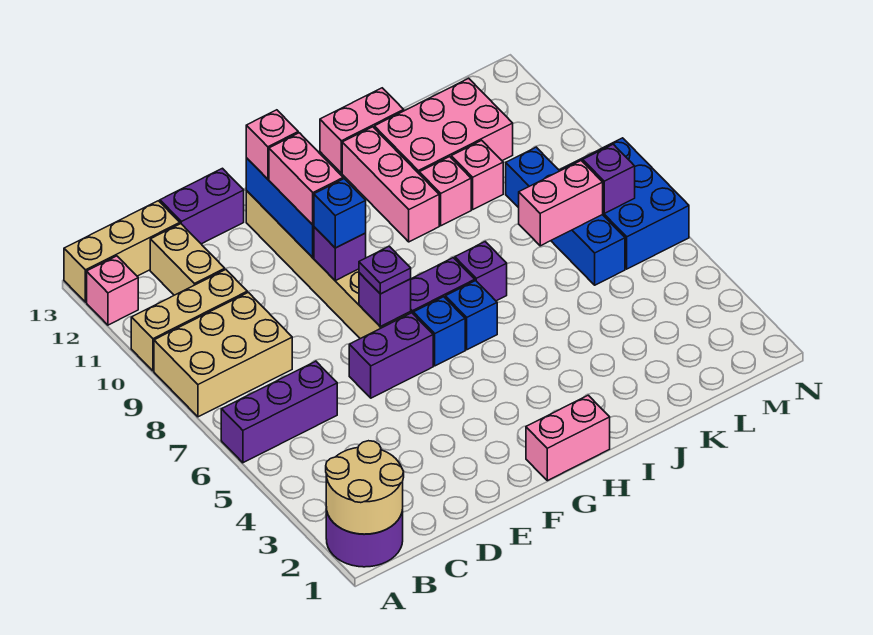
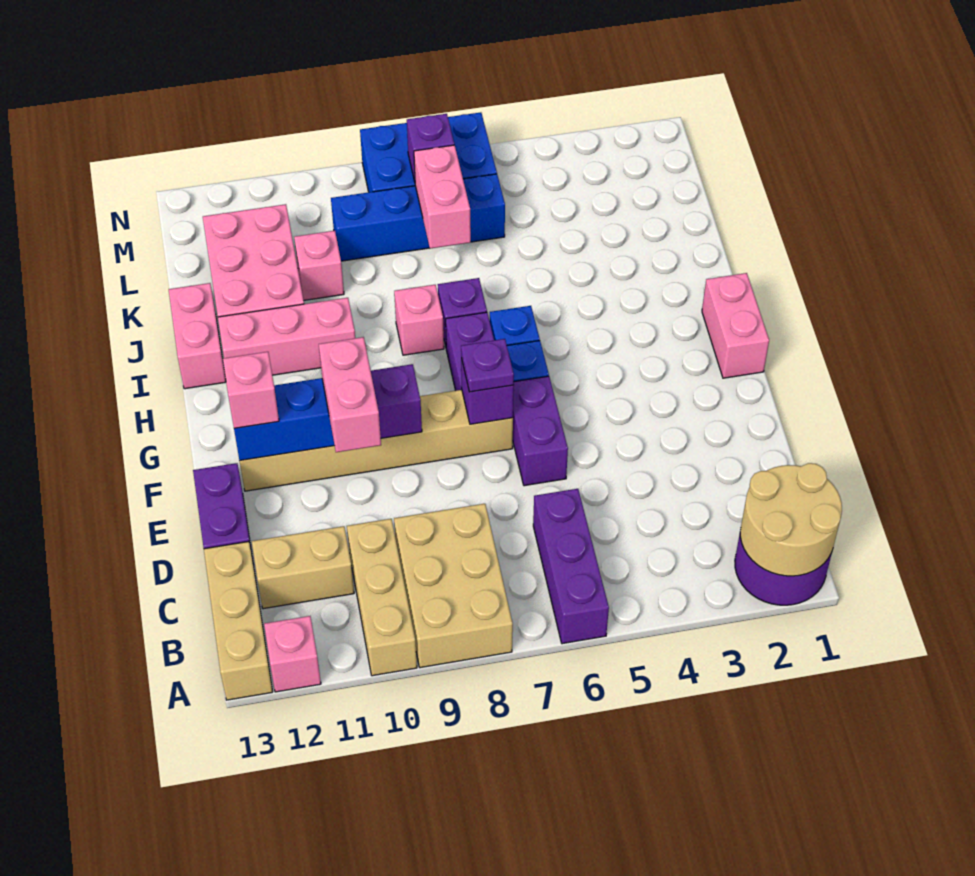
blue brick F9 level 3 -> none
pink brick F10:F11 level 3 -> pink brick E10:F10 level 3
pink brick J10 level 1 -> pink brick I8 level 1

